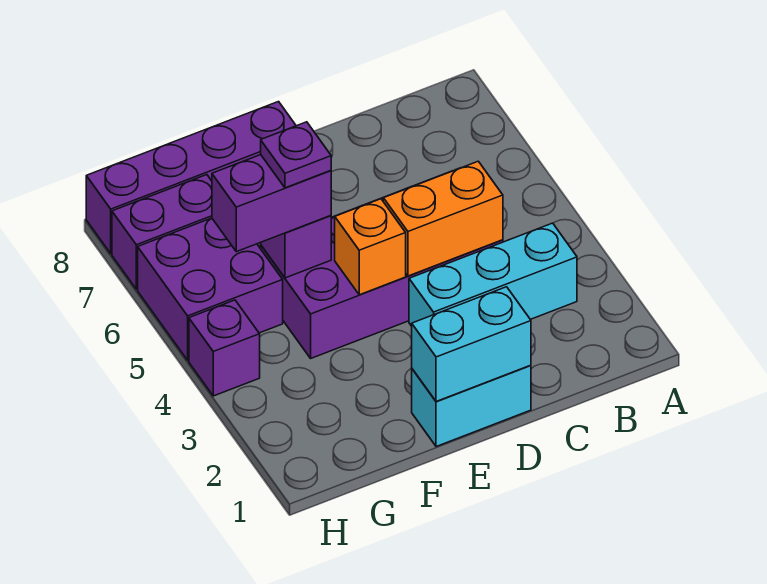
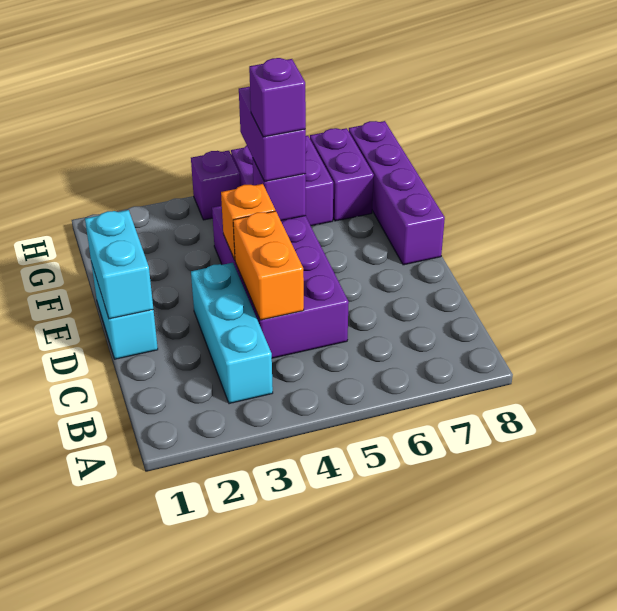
purple plate F5 level 4 -> purple brick F5 level 4

